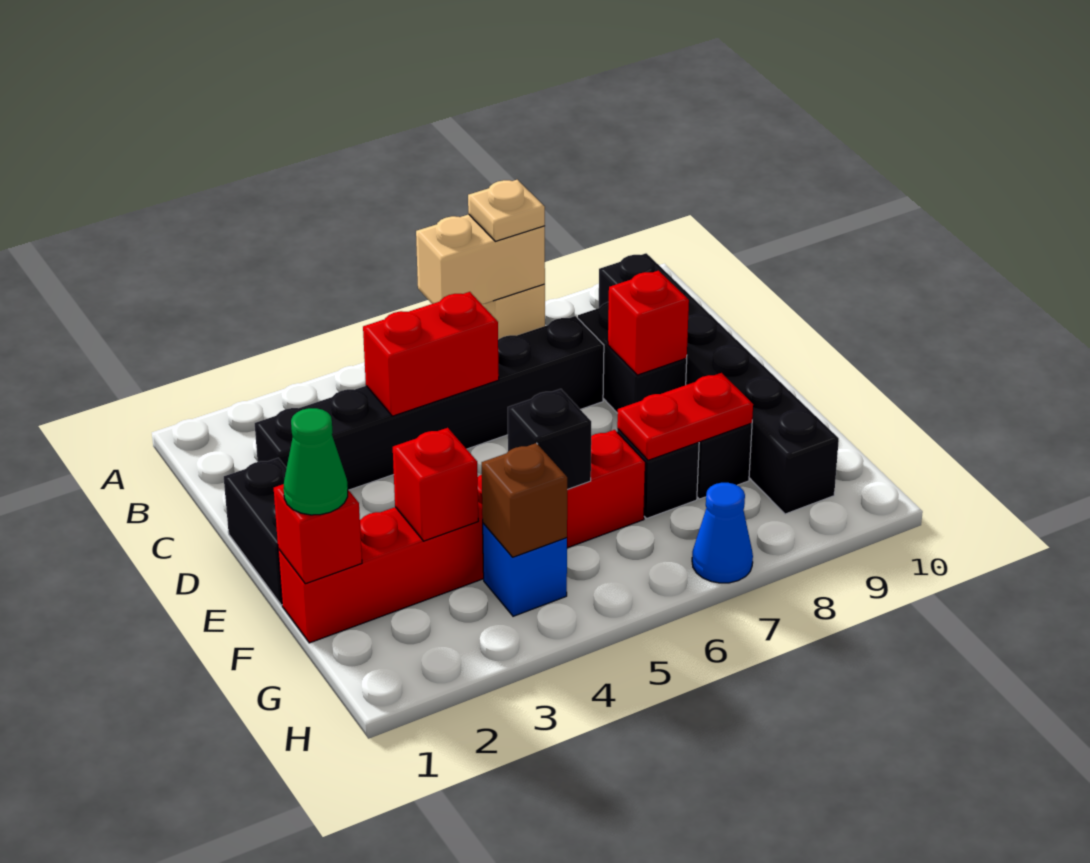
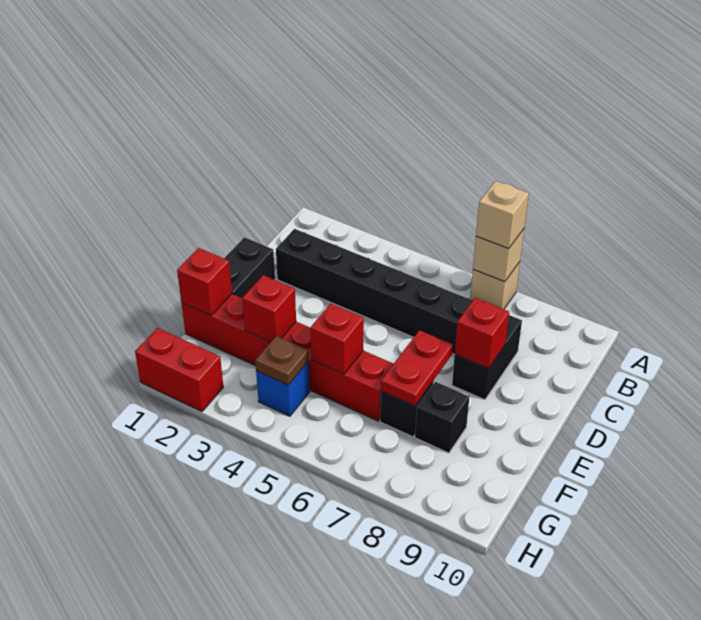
tan brick A6:A7 level 2 -> tan brick A7 level 2
tan plate A7 level 3 -> tan brick A7 level 3
black brick B9:G9 level 1 -> none
red brick C4:C5 level 2 -> red brick H1:H2 level 1
green cone F1 level 3 -> none
black brick F5 level 2 -> red brick F5 level 2
red plate F7:F8 level 2 -> red plate E7:F7 level 2
brown brick G4 level 2 -> brown plate G4 level 2
blue cone H7 level 1 -> none

